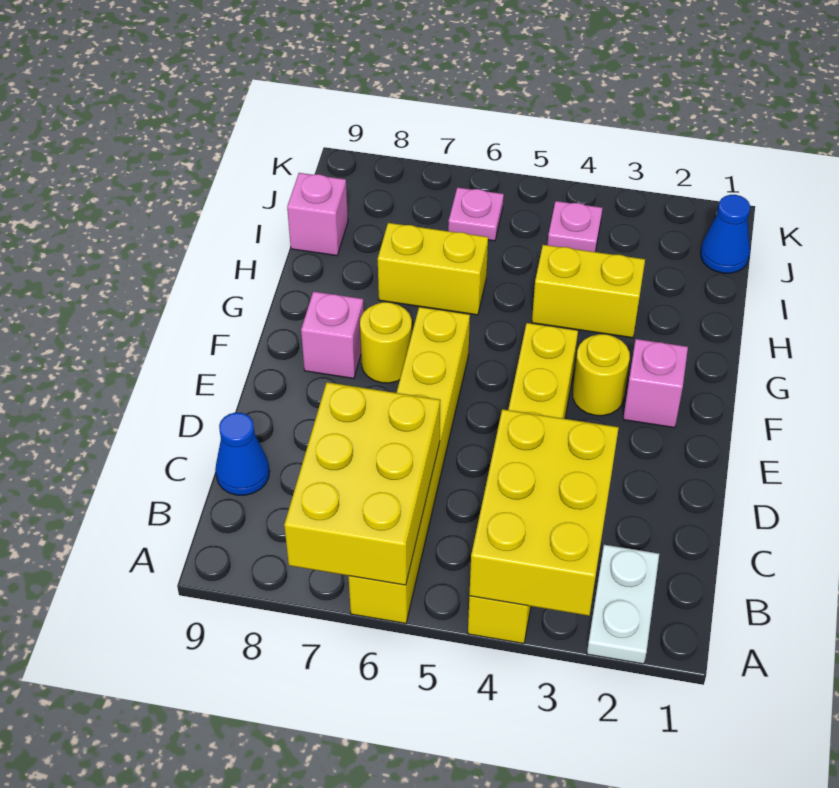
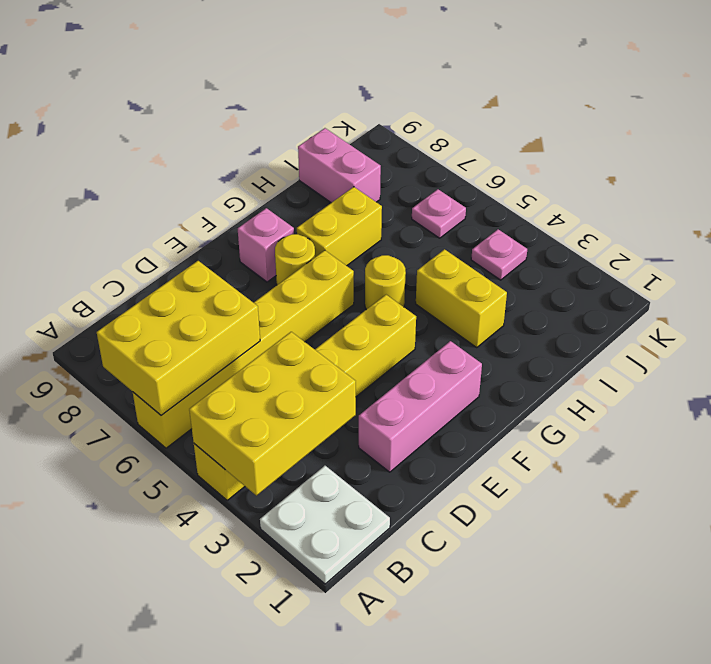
white plate A2:B2 level 1 -> white plate A1:B2 level 1
blue cone C9 level 1 -> none
pink brick F2 level 1 -> pink brick D2:F2 level 1
yellow round brick F3 level 1 -> yellow round brick G5 level 1
yellow brick H6:H7 level 1 -> yellow brick G7:H7 level 1
pink brick I9 level 1 -> pink brick I8:I9 level 1
blue cone J1 level 1 -> none

